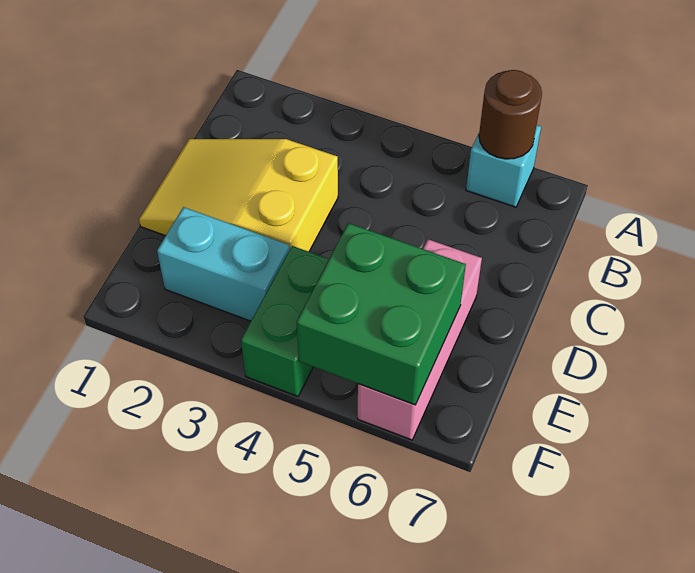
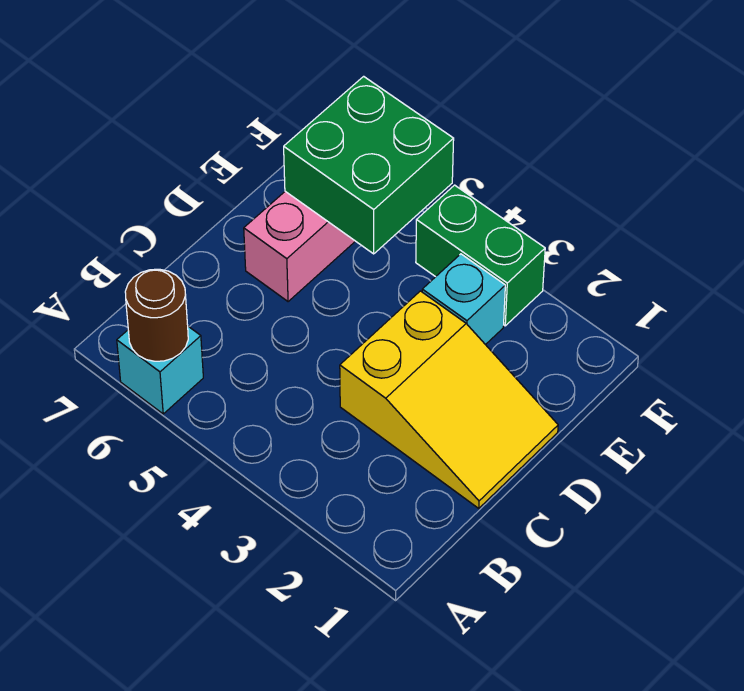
cyan brick E2:E3 level 1 -> cyan brick E3 level 1
green brick E4:F4 level 1 -> green brick F3:F4 level 1

